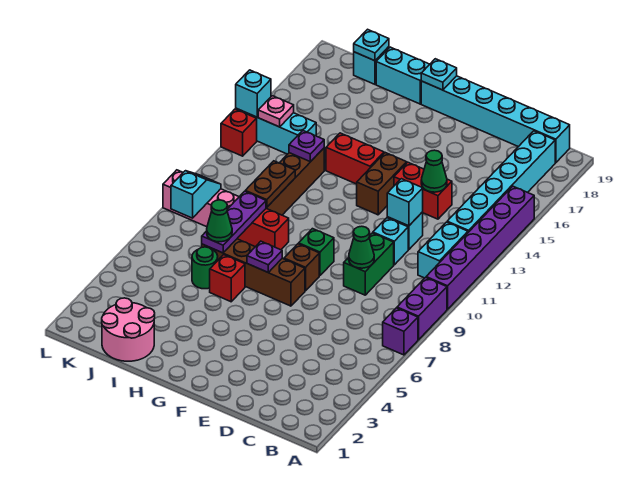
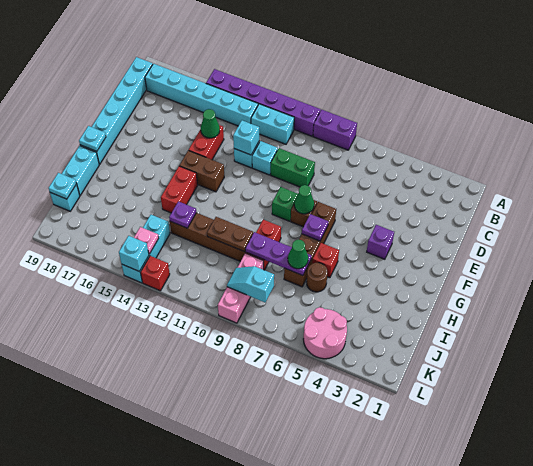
purple brick A7 level 1 -> purple brick F4 level 1
green cone D9 level 2 -> green cone F8 level 2
pink round brick I1:J2 level 1 -> pink round brick K4:L5 level 1
green round brick I6 level 1 -> brown round brick I6 level 1

